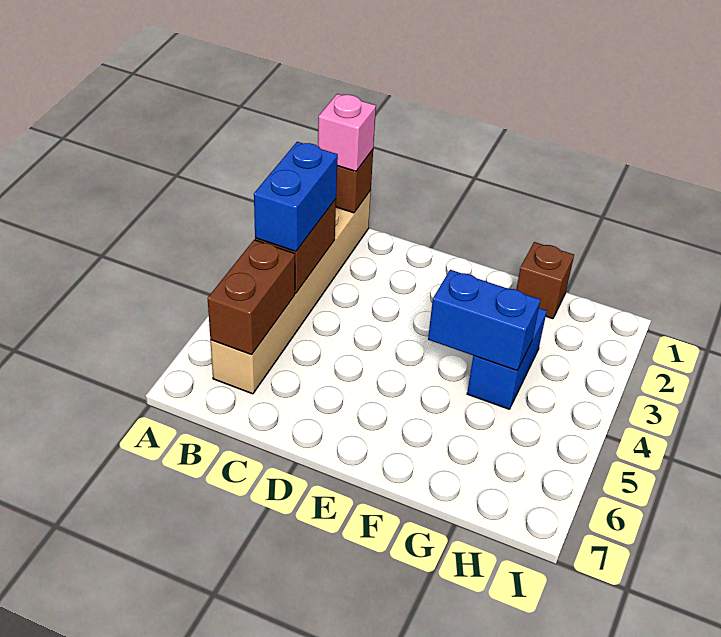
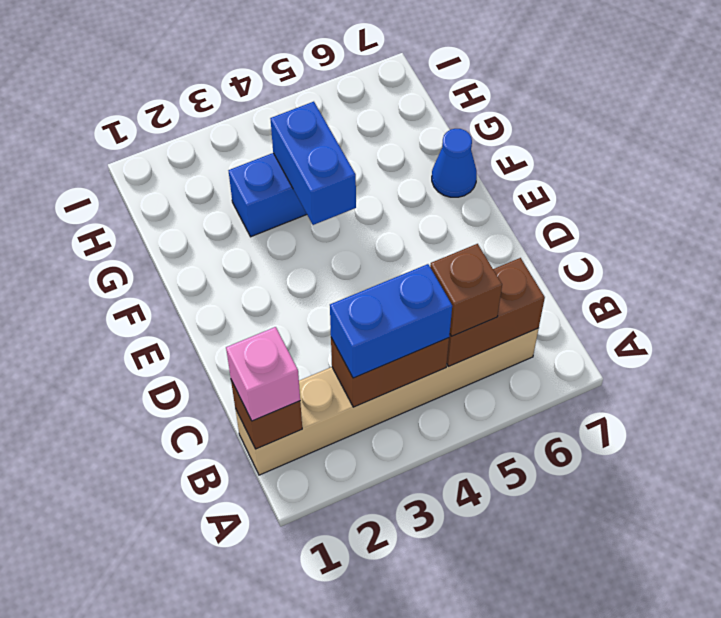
none -> blue cone F7 level 1
brown brick G1 level 1 -> brown brick B5 level 3

